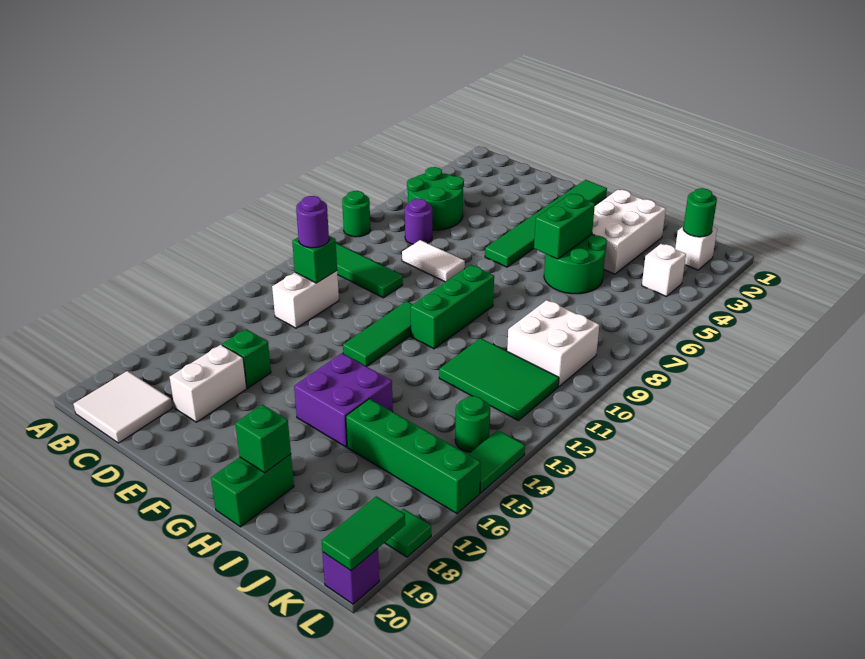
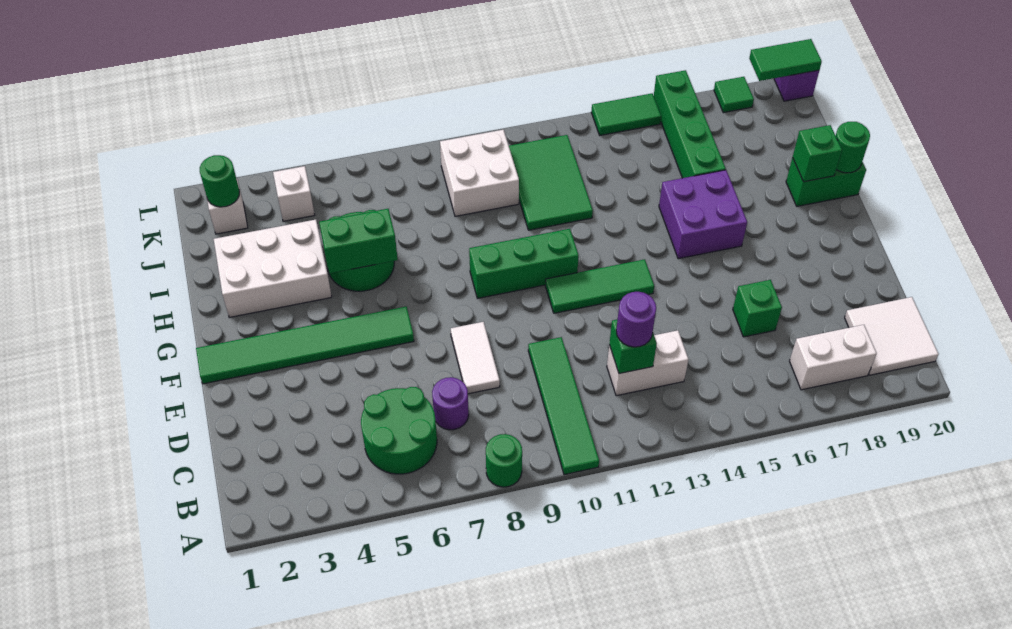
white brick D17:D18 level 1 -> white brick B17:B18 level 1
green round brick K14 level 1 -> green round brick H20 level 2

